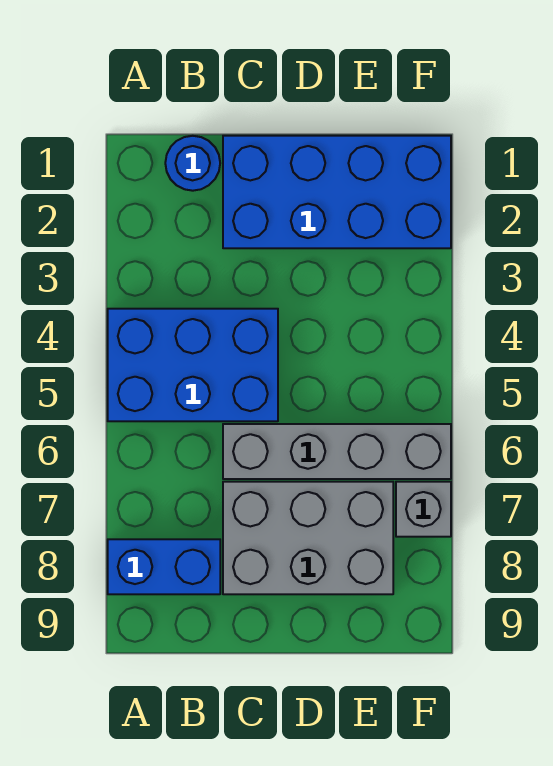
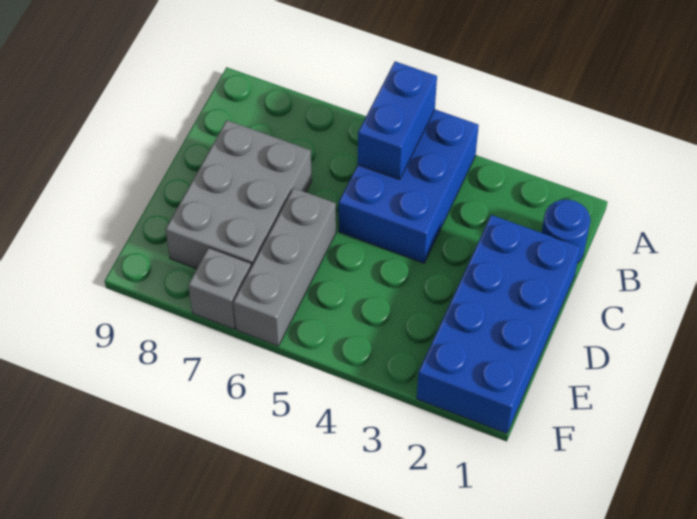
blue brick A8:B8 level 1 -> blue brick A5:B5 level 2
grey brick C6:F6 level 1 -> grey brick D6:F6 level 1

